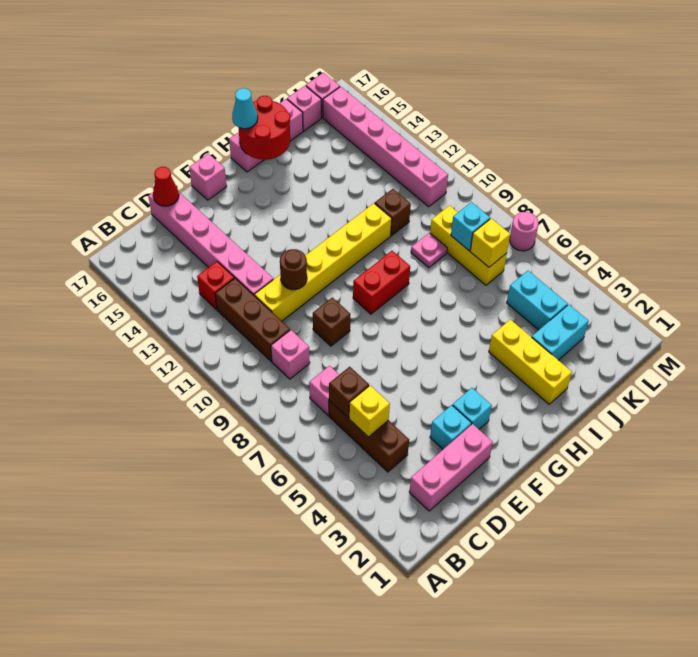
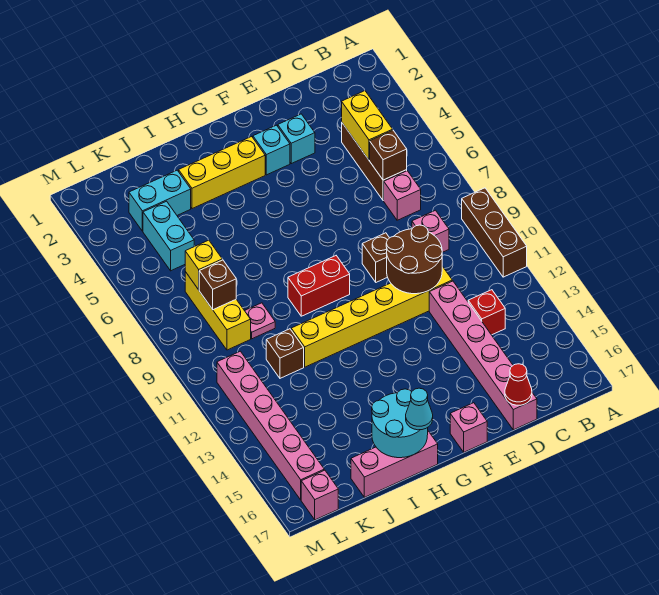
pink brick C2:E2 level 1 -> none
yellow brick C5 level 2 -> yellow brick C4:C5 level 2
brown brick C10:C12 level 1 -> brown brick A9:A11 level 1
brown round brick E11 level 2 -> brown round brick D10:E11 level 2
red round brick H16:I17 level 2 -> cyan round brick H16:I17 level 2
yellow brick I2:I4 level 1 -> yellow brick G3:I3 level 1
cyan brick K8 level 2 -> brown brick K8 level 2
pink brick K17 level 1 -> none
pink round brick M7 level 1 -> none

